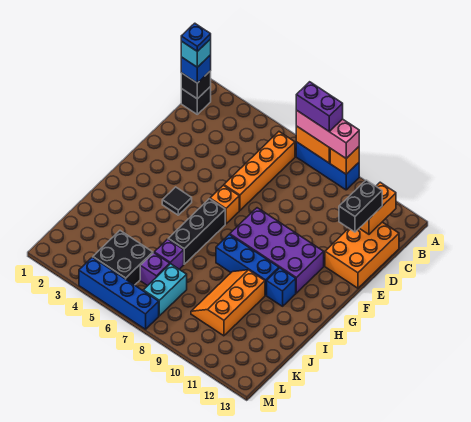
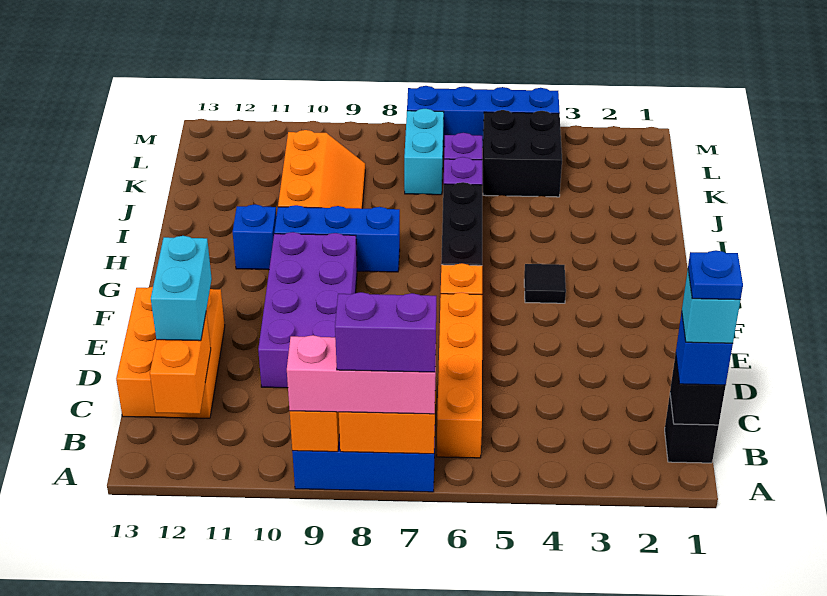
black brick C12:D12 level 3 -> cyan brick C12:D12 level 3
purple brick F8:G11 level 1 -> purple brick D9:G10 level 1

